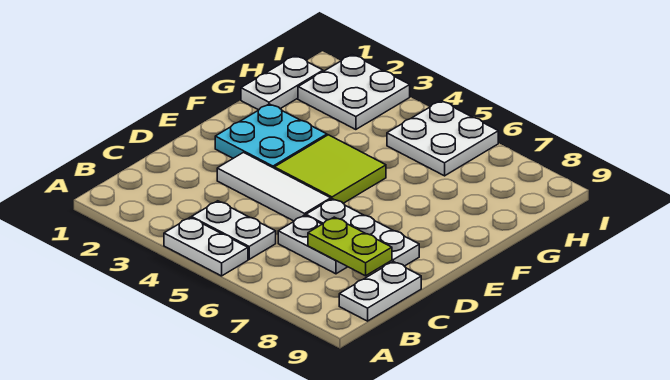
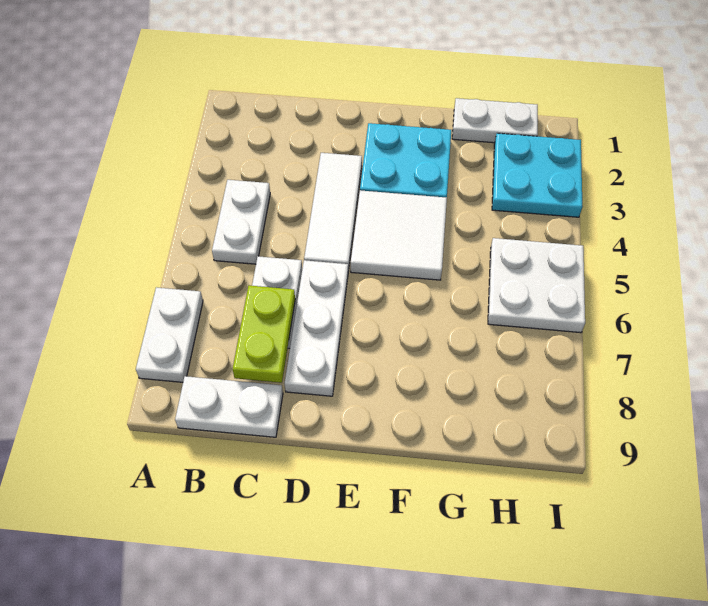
white plate A4:A5 level 1 -> white plate A7:A8 level 1
lime tile E4:F5 level 1 -> white tile E4:F5 level 1
white plate H2:I3 level 1 -> cyan plate H2:I3 level 1

